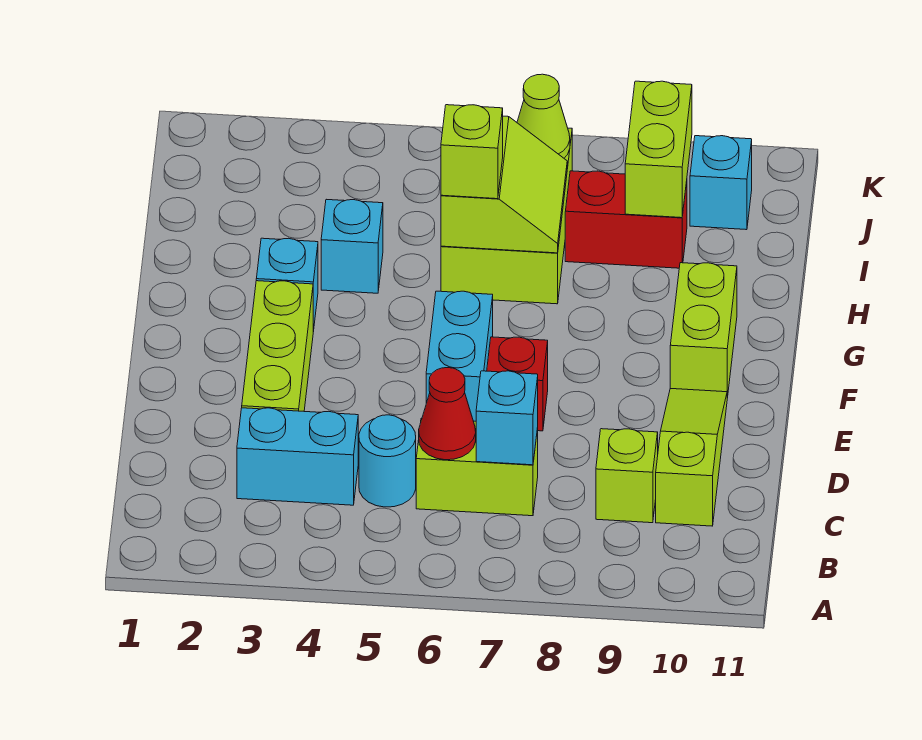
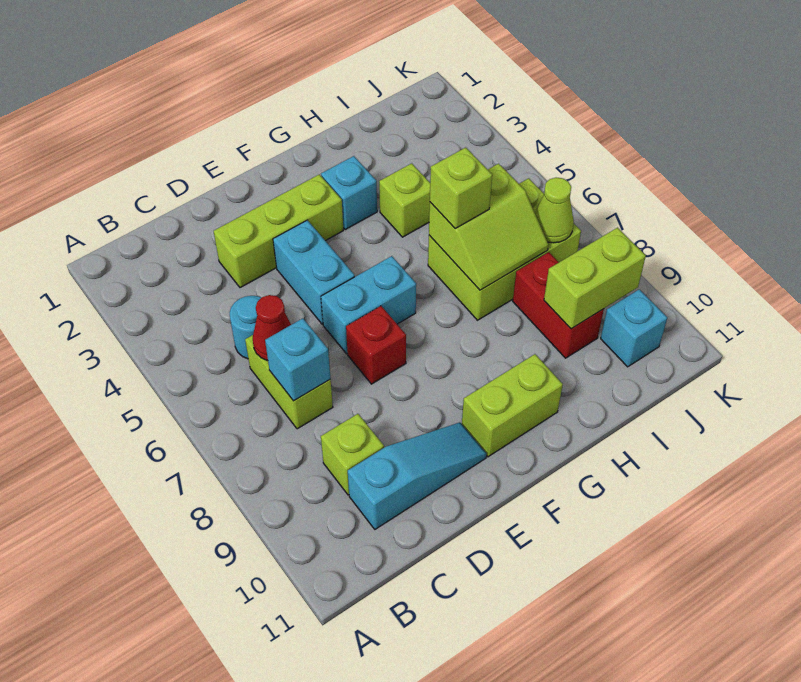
cyan brick C3:C4 level 1 -> cyan brick E4:E5 level 1
lime slope C10:E10 level 1 top C -> cyan slope C10:E10 level 1 top C
cyan brick H4 level 1 -> lime brick H4 level 1

